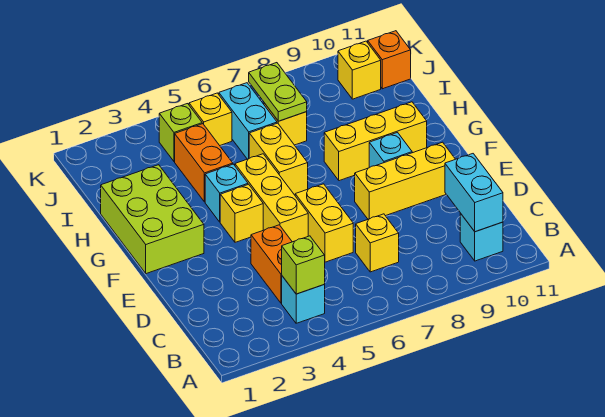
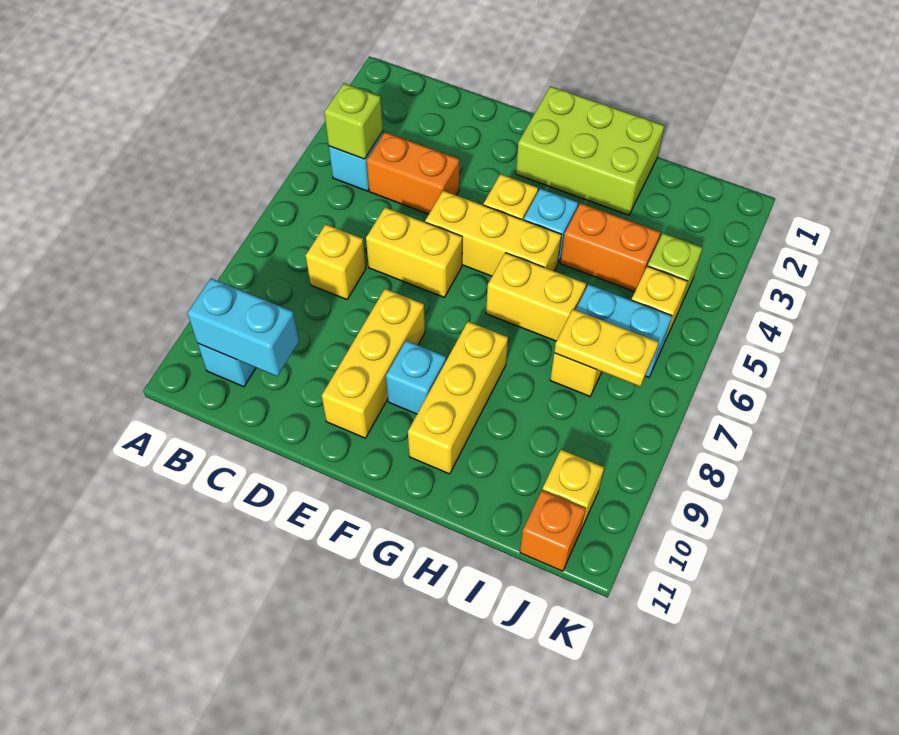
lime plate I7:J7 level 2 -> yellow plate I7:J7 level 2

